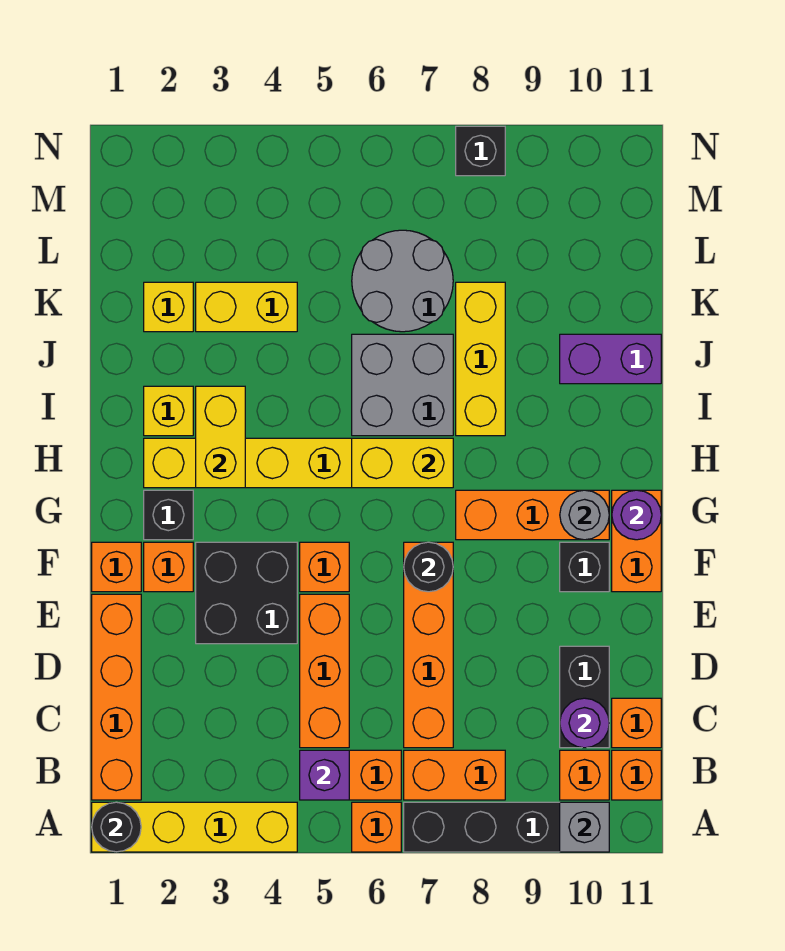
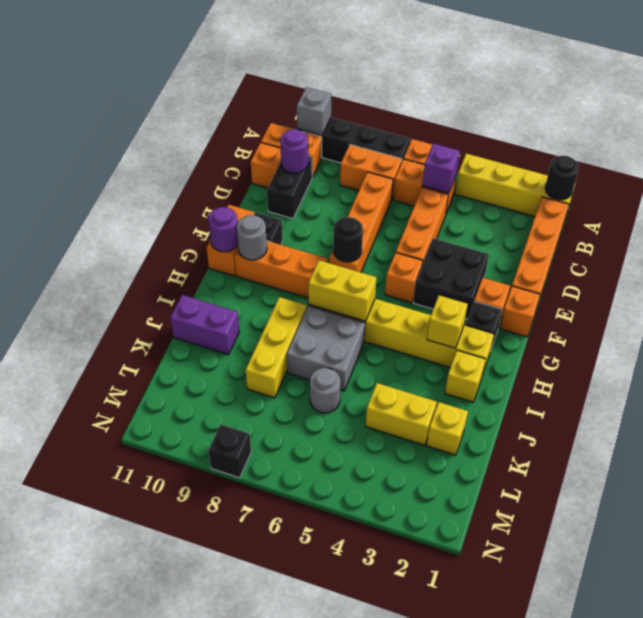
yellow brick H3:I3 level 2 -> yellow brick H3 level 2
grey round brick K6:L7 level 1 -> grey round brick K6 level 1

